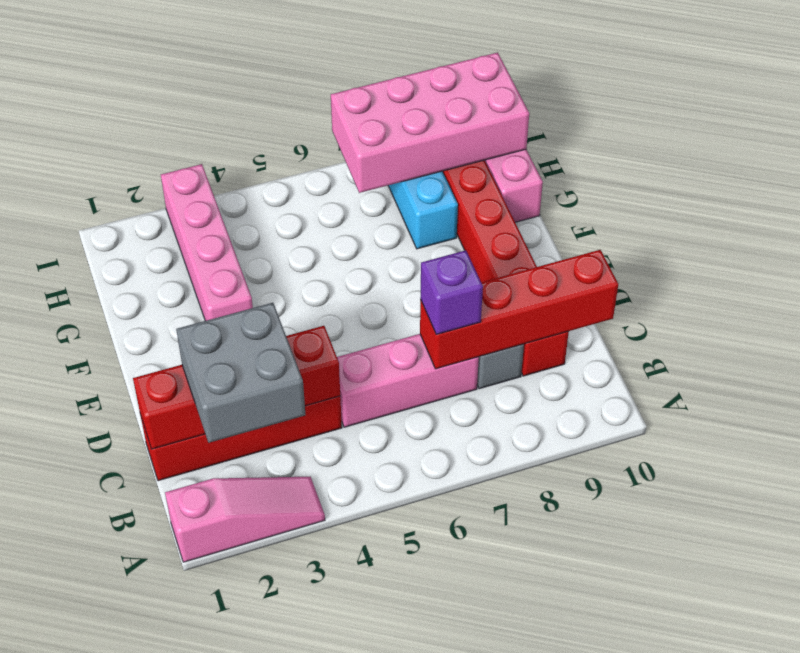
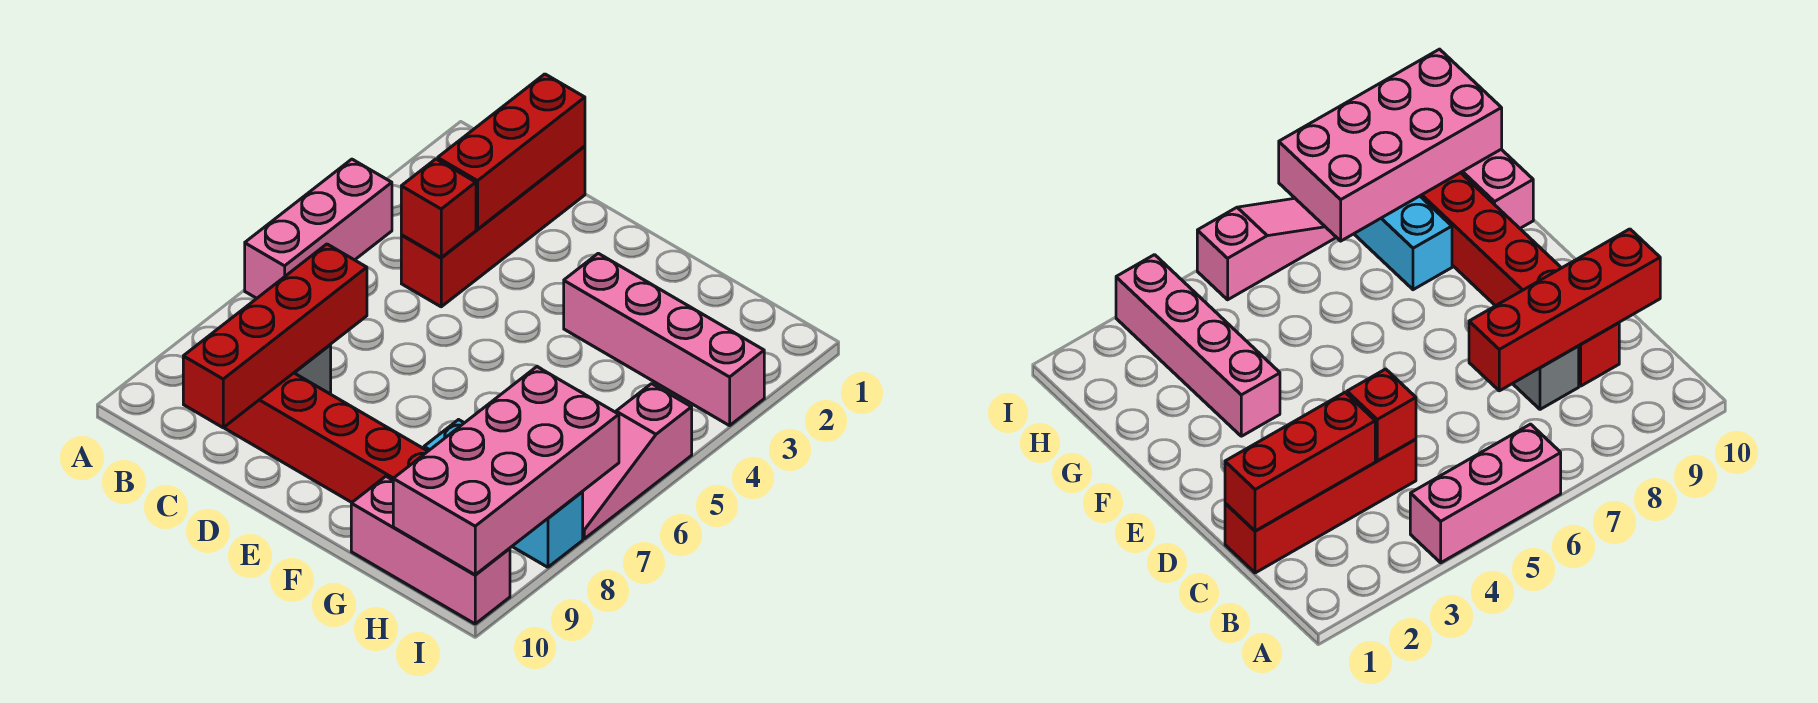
pink slope A1:A3 level 1 top 1 -> pink slope I5:I7 level 1 top 5
grey brick B2:C3 level 3 -> none
pink brick C5:C7 level 1 -> pink brick A4:A6 level 1
purple brick C7 level 3 -> none

